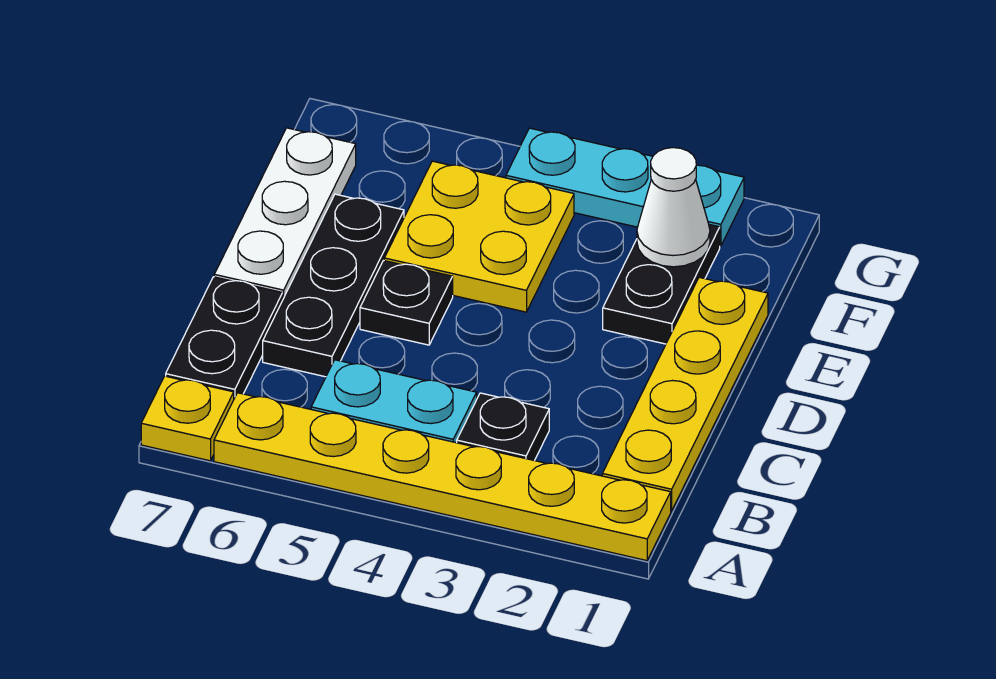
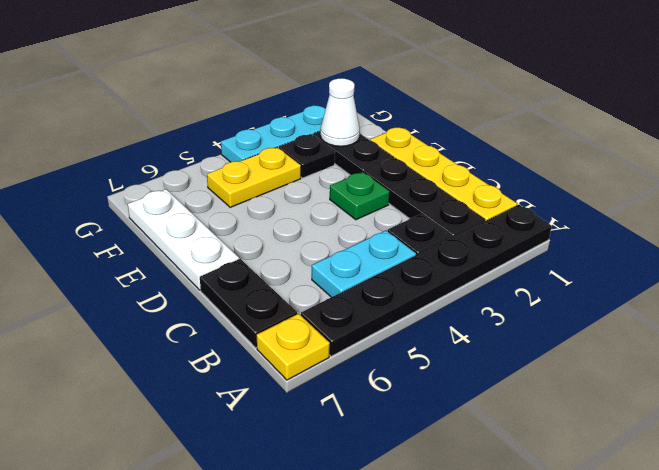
yellow plate A1:A6 level 1 -> black plate A1:A6 level 1
black plate C6:E6 level 1 -> black plate B2:D2 level 1
none -> green plate D3 level 1
black plate D5 level 1 -> black plate F3 level 1
yellow plate E4:F5 level 1 -> yellow plate F4:F5 level 1

